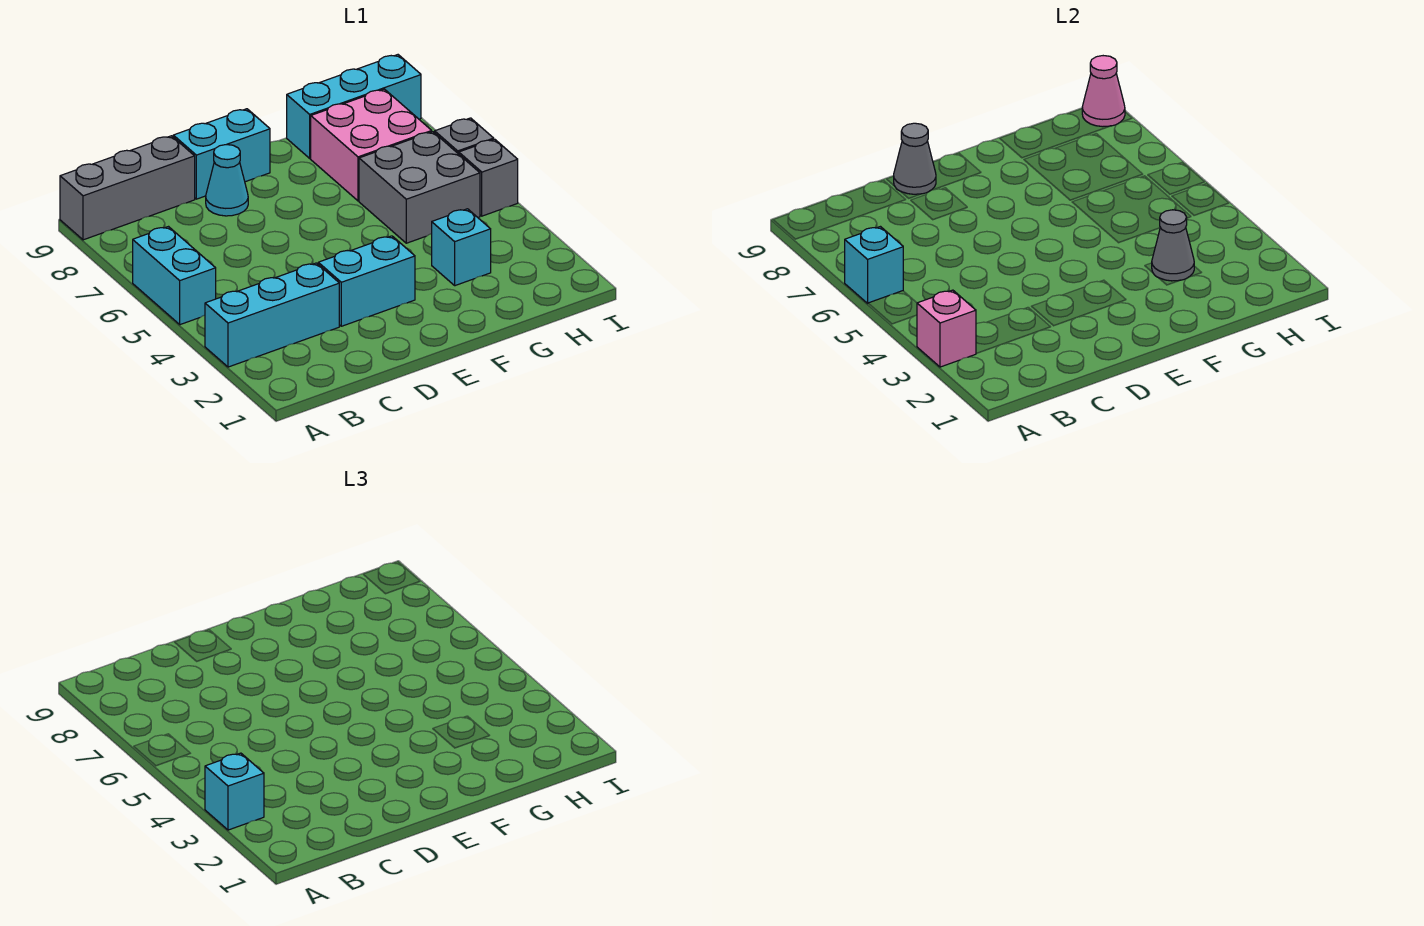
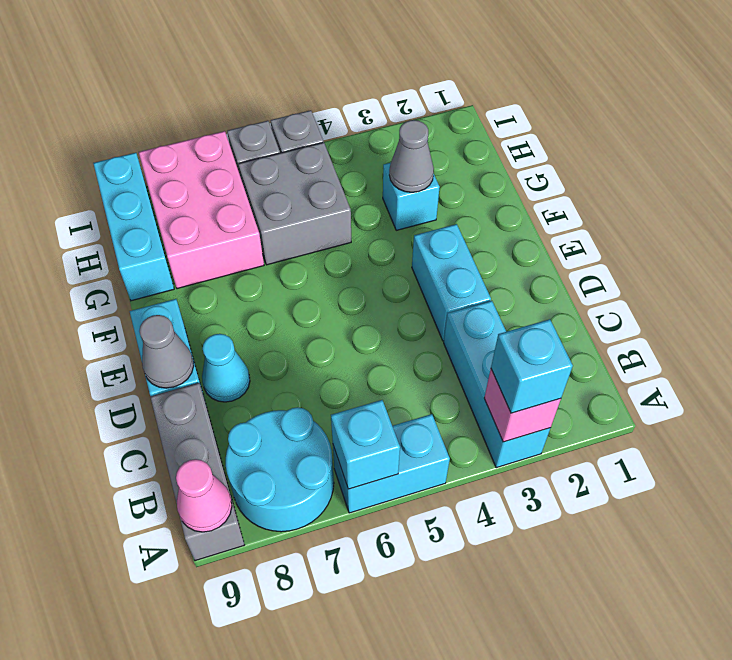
none -> cyan round brick A7:B8 level 1
pink brick G7:H8 level 1 -> pink brick G7:I8 level 1
pink cone I9 level 2 -> pink cone A9 level 2

